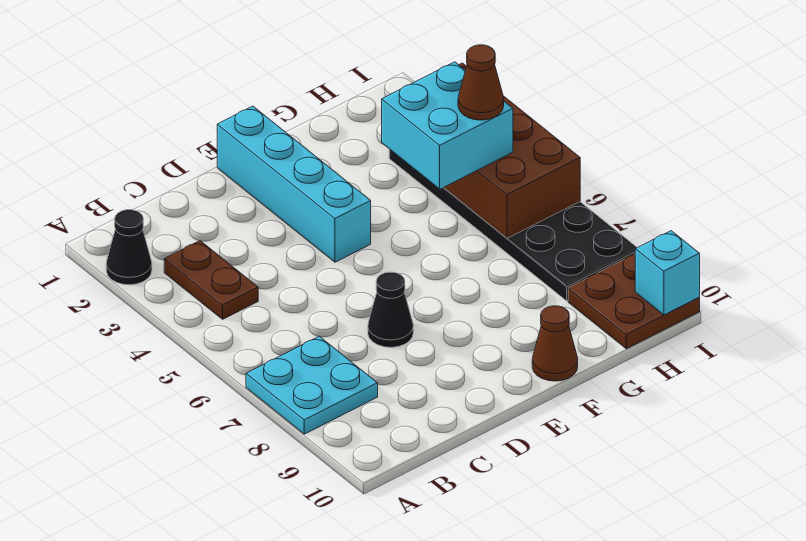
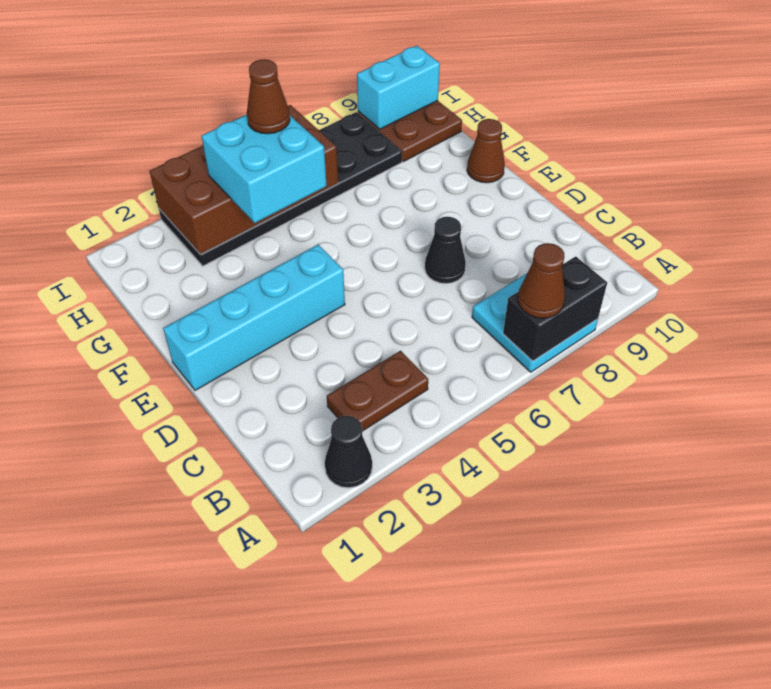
none -> black brick A7:A8 level 2
none -> brown cone A7 level 3
cyan brick I10 level 2 -> cyan brick I9:I10 level 2

